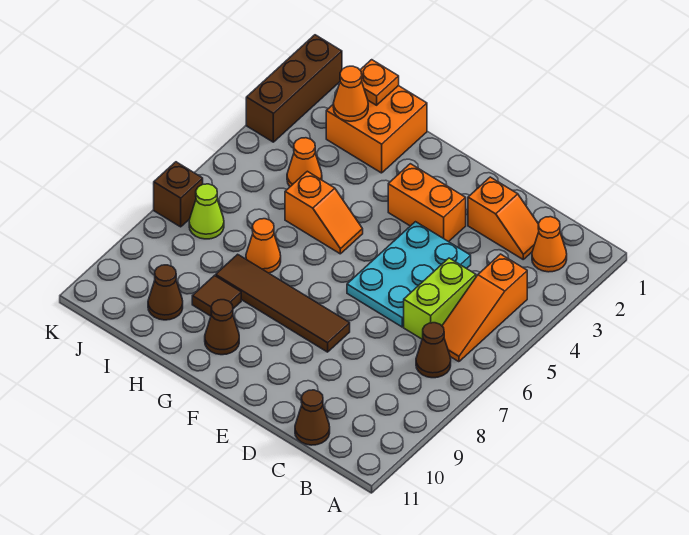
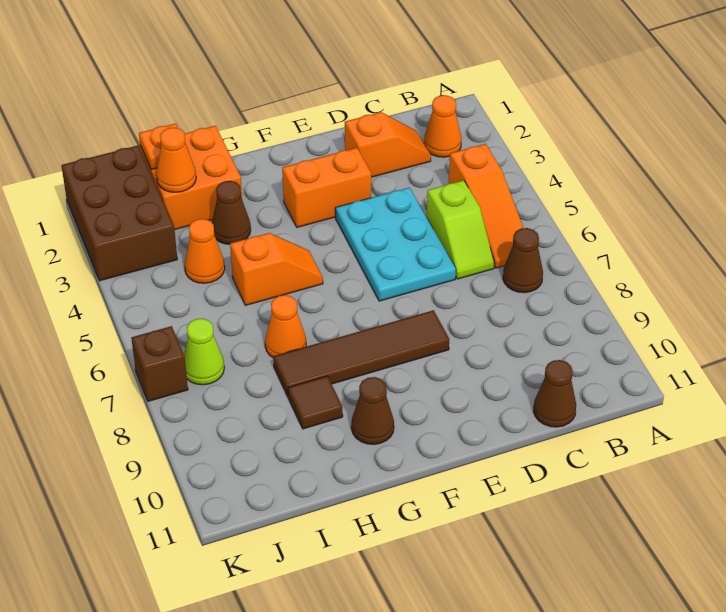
lime brick C5:C6 level 1 -> lime slope C5:C6 level 1 top 5
brown cone I10 level 1 -> brown cone H3 level 1
brown brick K1:K3 level 1 -> brown brick J1:K3 level 1

